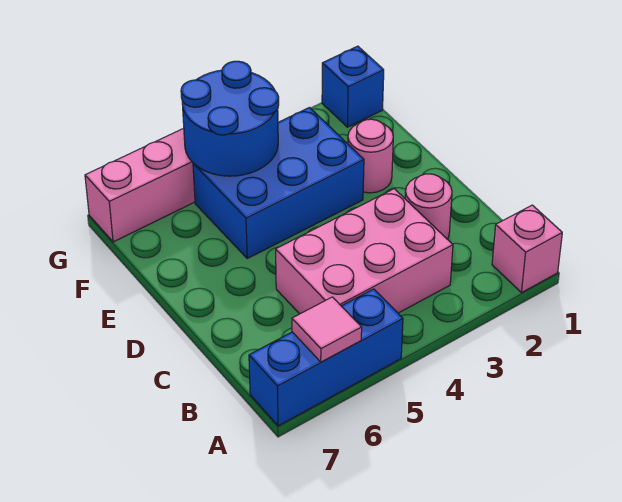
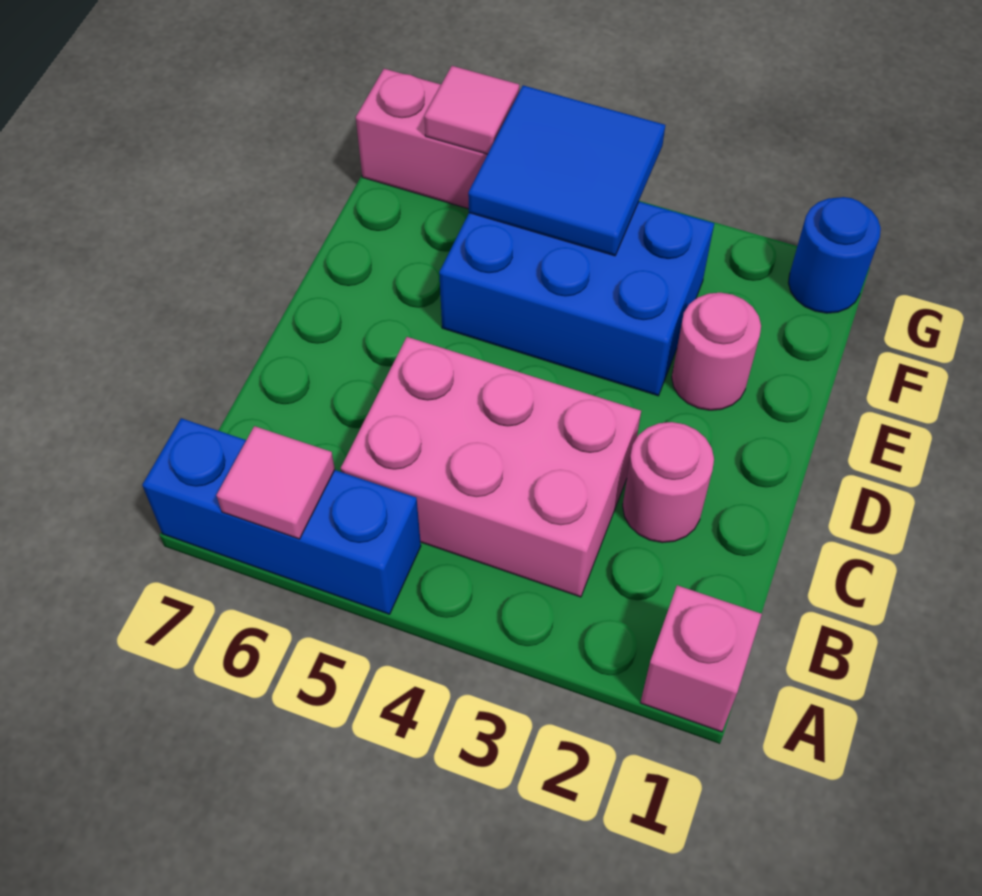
blue round brick F4:G5 level 2 -> blue tile F4:G5 level 2
blue brick G1 level 1 -> blue round brick G1 level 1
none -> pink tile G6 level 2

